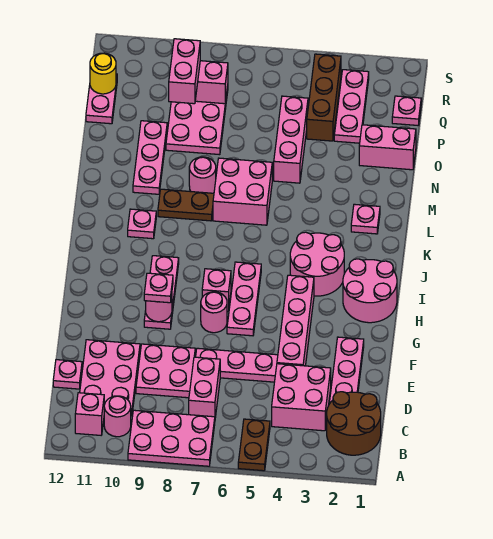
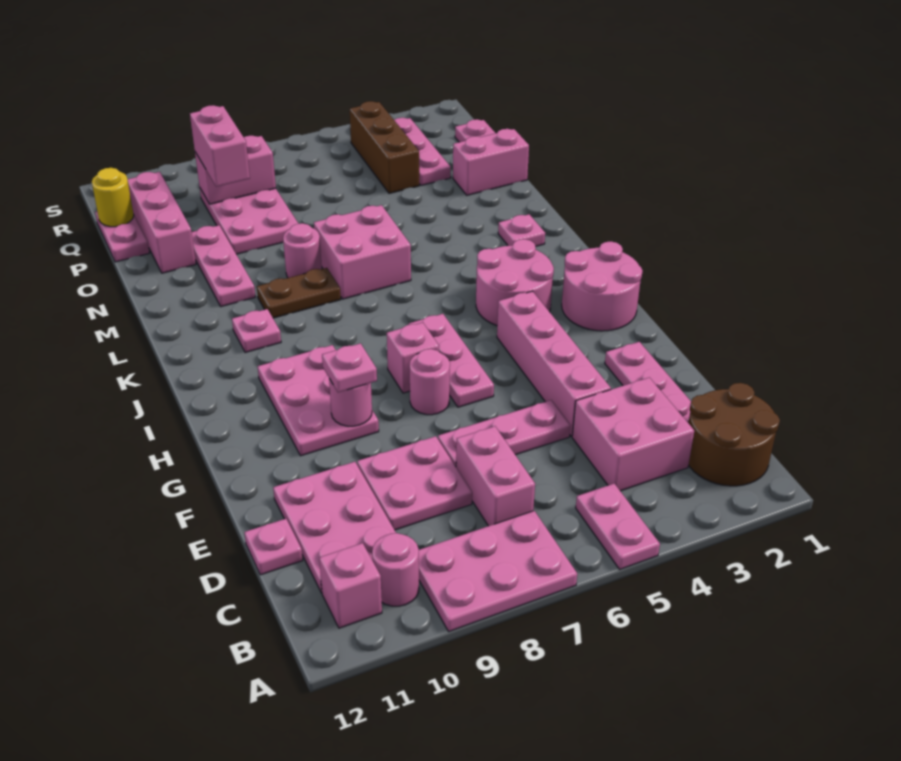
brown plate A5:B5 level 1 -> pink plate A5:B5 level 1
pink plate G9:I9 level 1 -> pink plate G9:I10 level 1
pink brick N5:P5 level 1 -> pink brick O11:Q11 level 1

